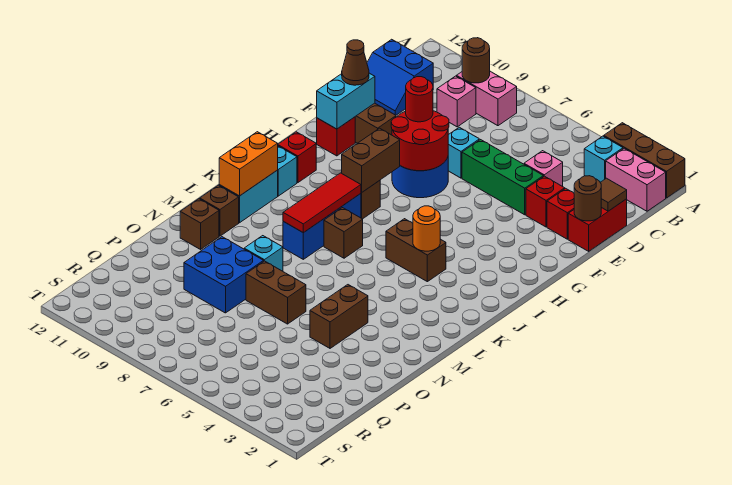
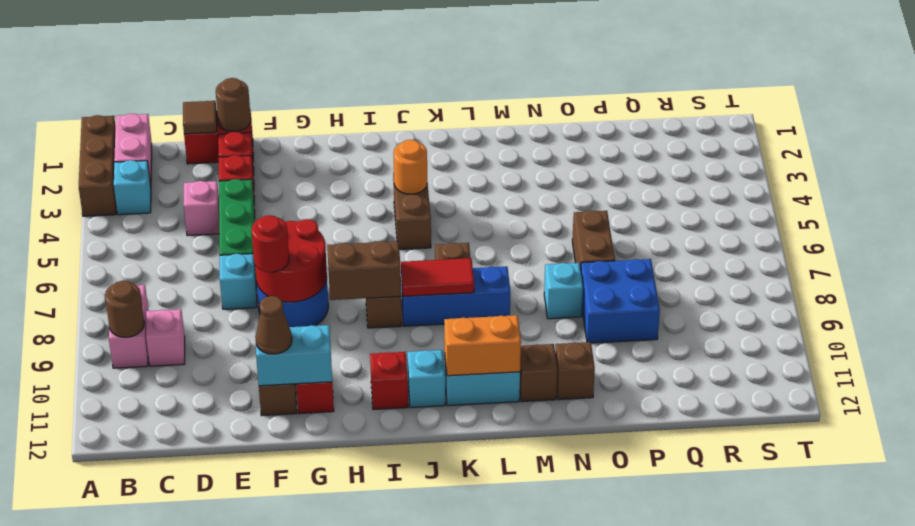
blue slope C11:D12 level 1 top C -> none
red tile J8:L8 level 2 -> red tile J8:K8 level 2
brown brick N4:O4 level 1 -> none

